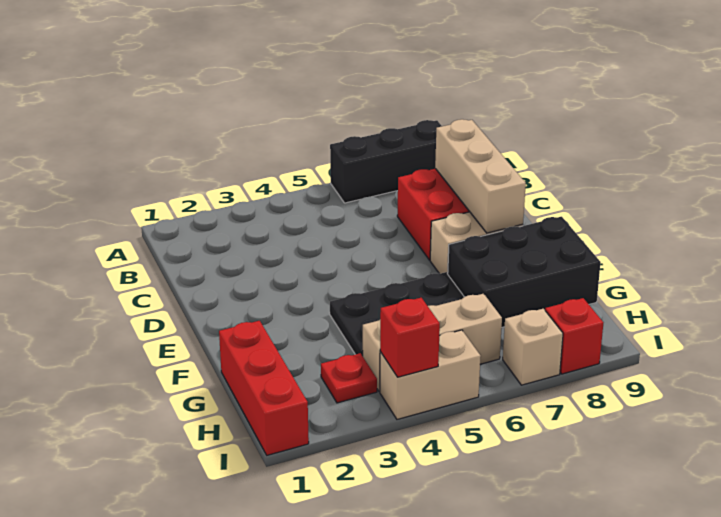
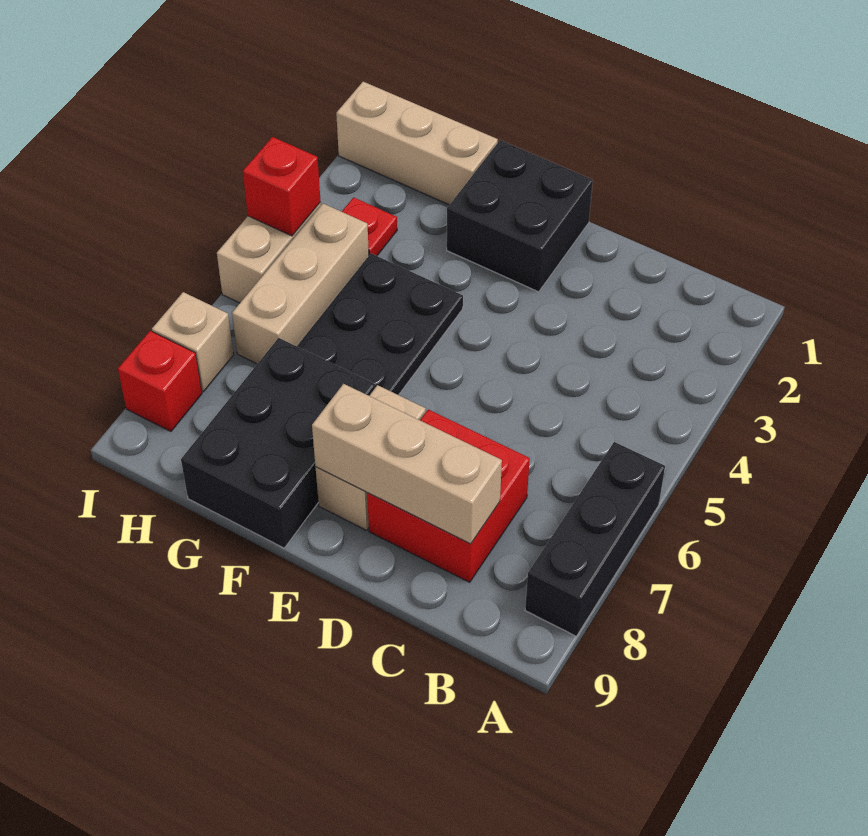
none -> black brick E1:F2 level 1
red brick G1:I1 level 1 -> tan brick G1:I1 level 1

